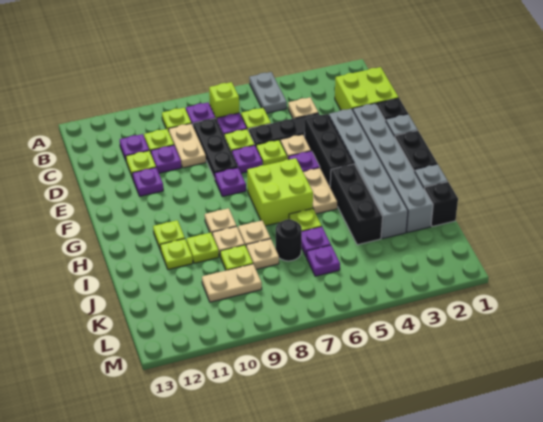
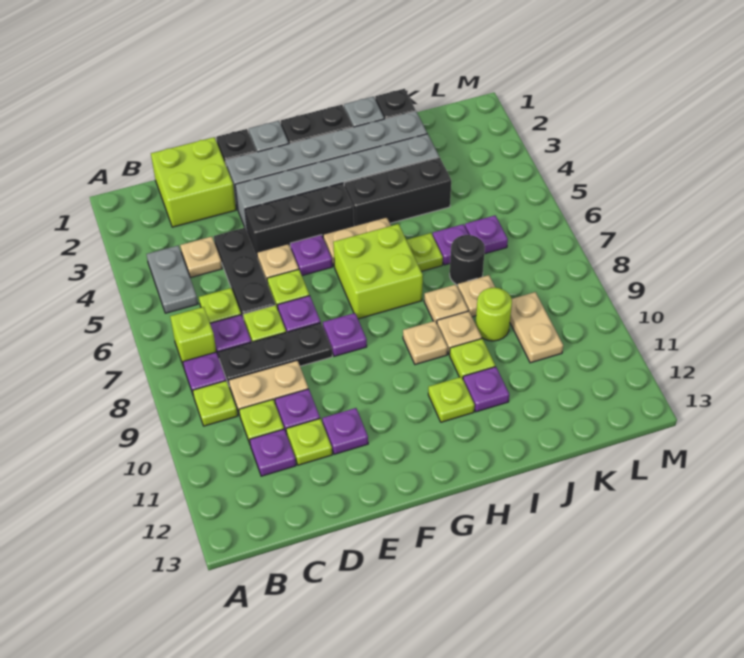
grey plate A5:B5 level 1 -> grey plate B4:B5 level 1
lime plate I11 level 1 -> purple plate I11 level 1
lime plate J9 level 1 -> lime round brick J9 level 1

